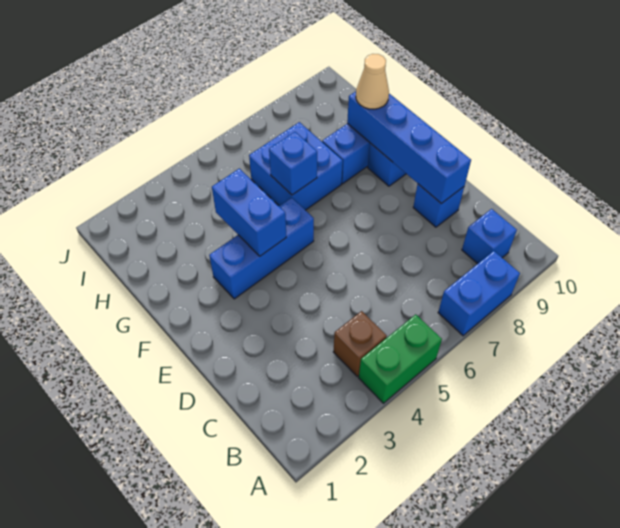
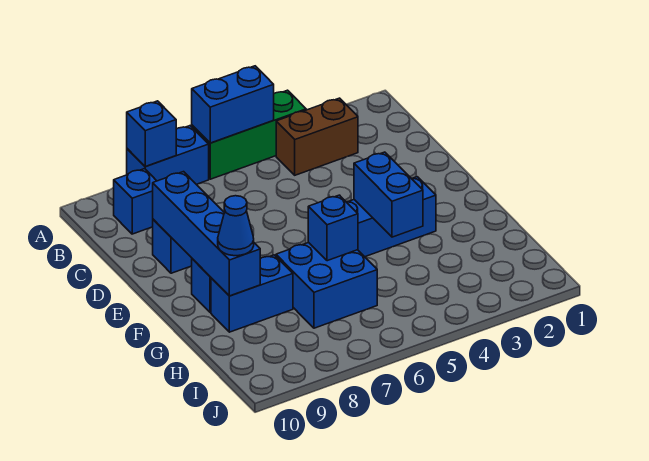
green brick A4:A5 level 1 -> green brick A4:A6 level 1
none -> blue brick A5:A6 level 2
none -> blue brick A8 level 2
brown brick B4 level 1 -> brown brick B3:B4 level 1
tan cone G9 level 3 -> blue cone G9 level 3

